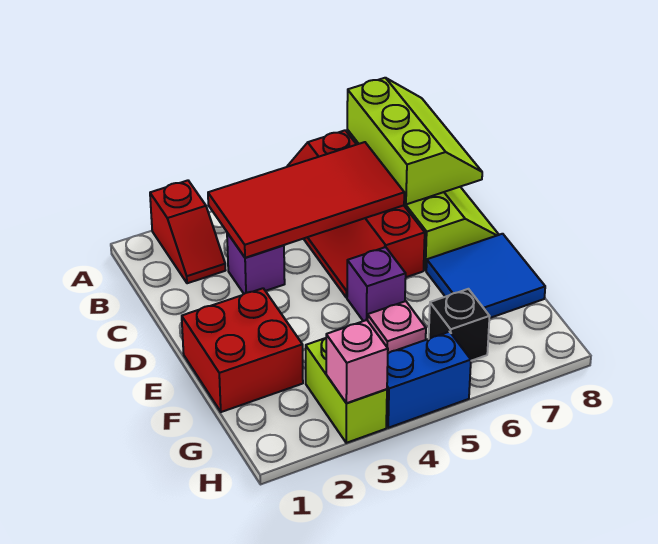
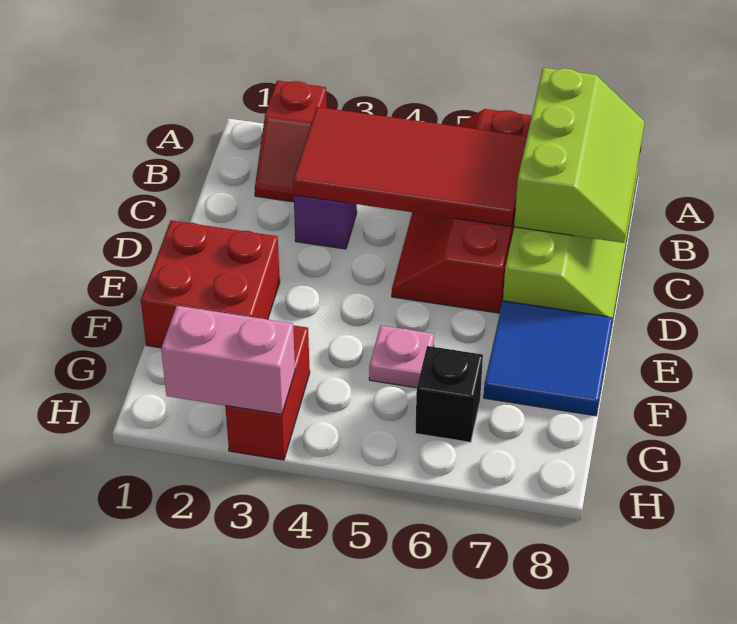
purple brick E5 level 1 -> none
lime brick G3:H3 level 1 -> red brick G3:H3 level 1
pink brick H3 level 2 -> pink brick H2:H3 level 2
blue brick H4:H5 level 1 -> none

